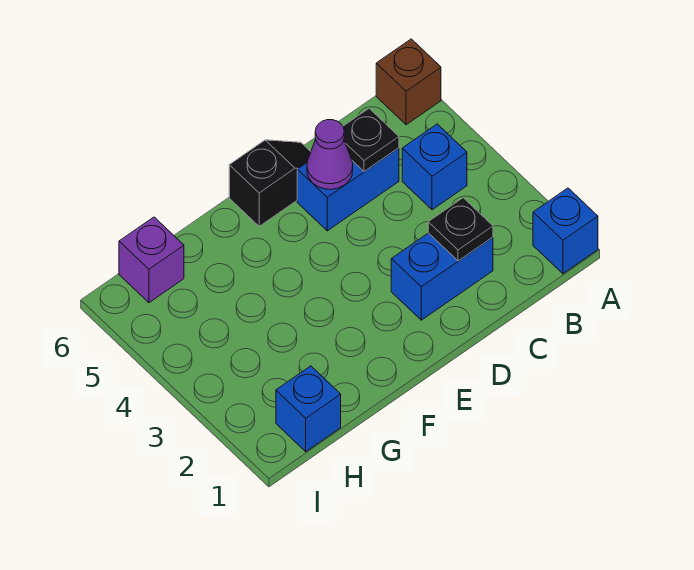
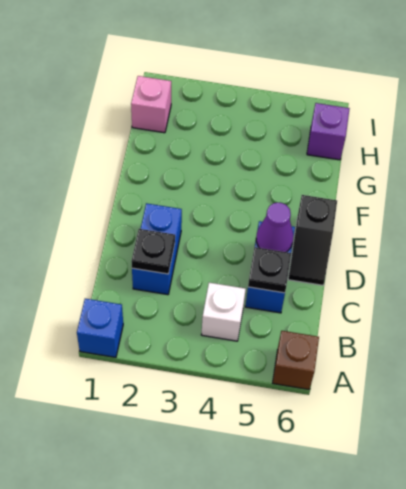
blue brick B4 level 1 -> white brick B4 level 1
blue brick H1 level 1 -> pink brick H1 level 1

